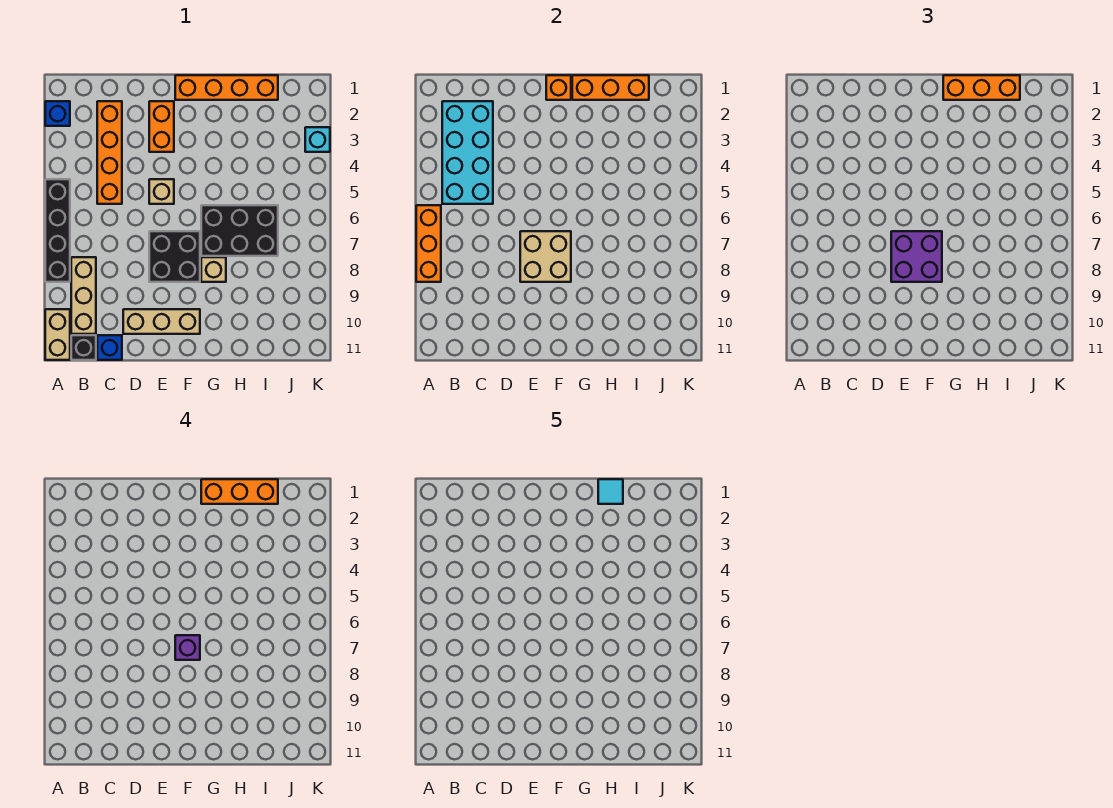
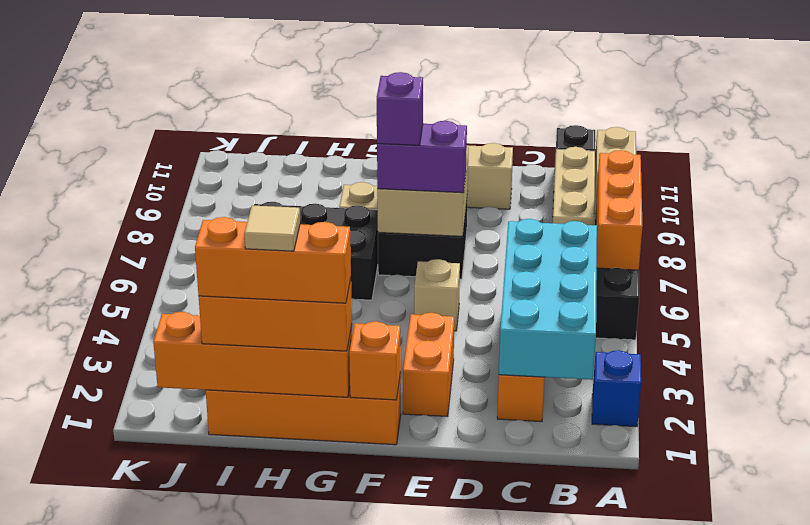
blue brick C11 level 1 -> none
purple brick E7:F8 level 3 -> purple brick E7:F7 level 3
orange brick G1:I1 level 2 -> orange brick G1:J1 level 2
cyan tile H1 level 5 -> tan tile H1 level 5
cyan brick K3 level 1 -> none

